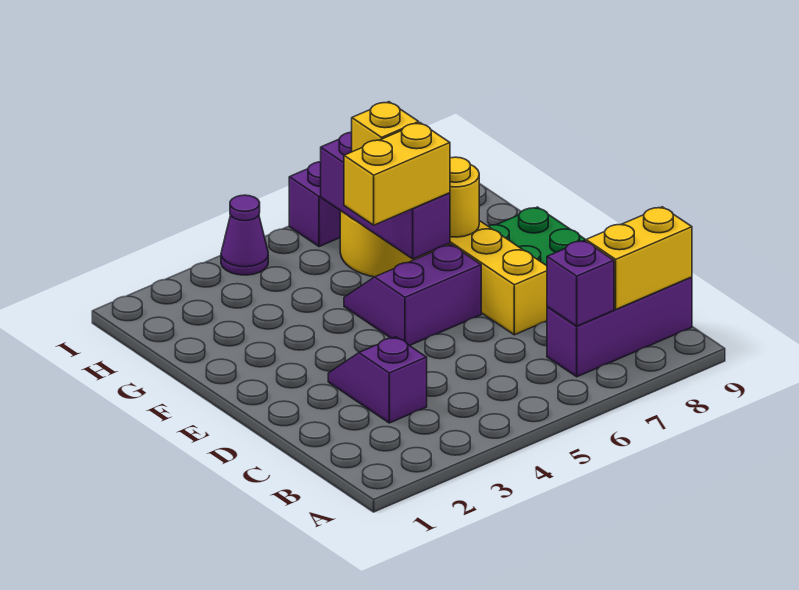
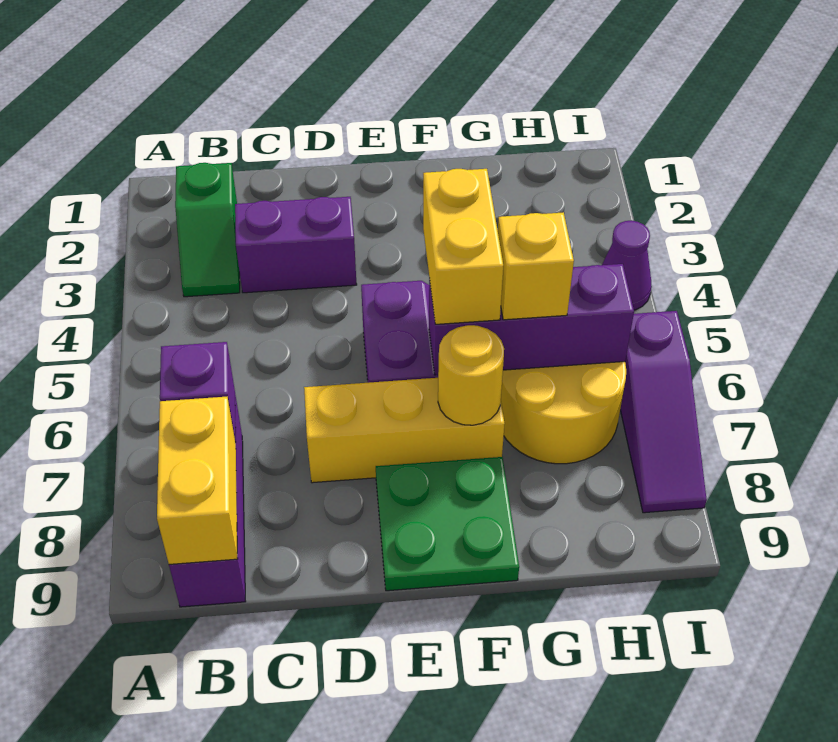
none -> green slope B2:B3 level 1 top 2
purple slope C3:D3 level 1 top C -> purple brick C3:D3 level 1

